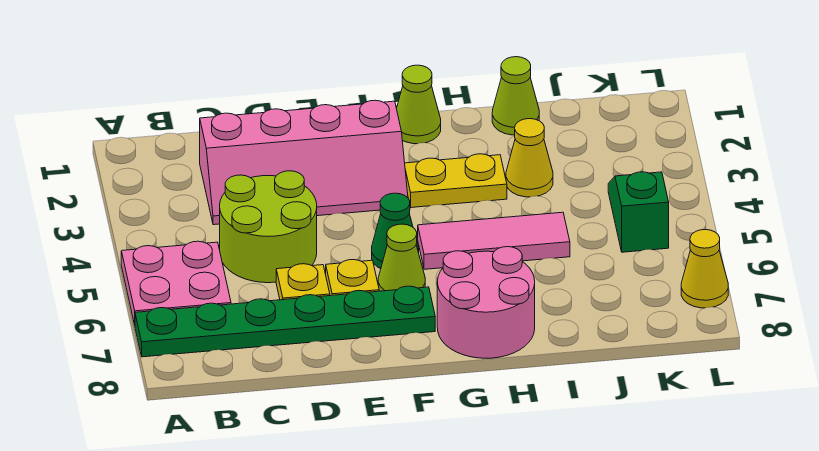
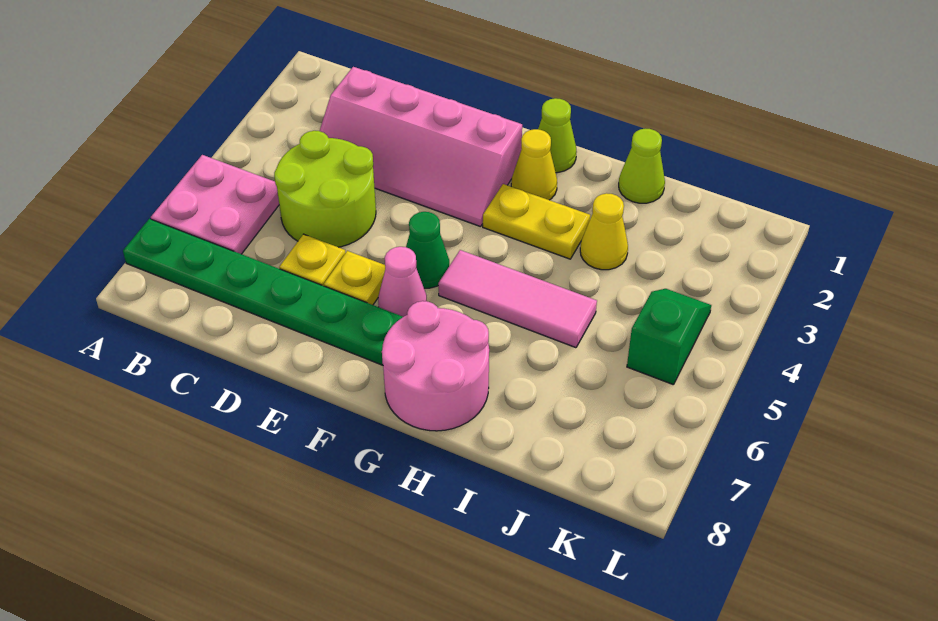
lime cone F6 level 1 -> pink cone F6 level 1
yellow cone L7 level 1 -> yellow cone G2 level 1

